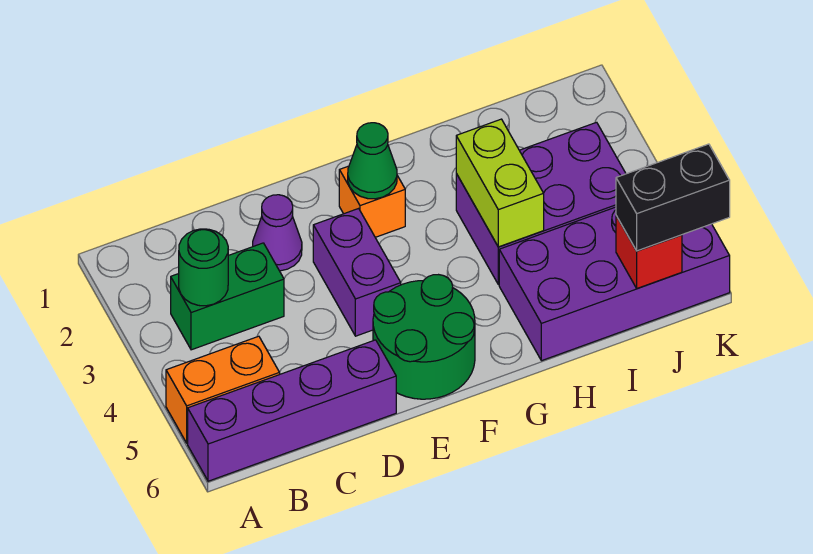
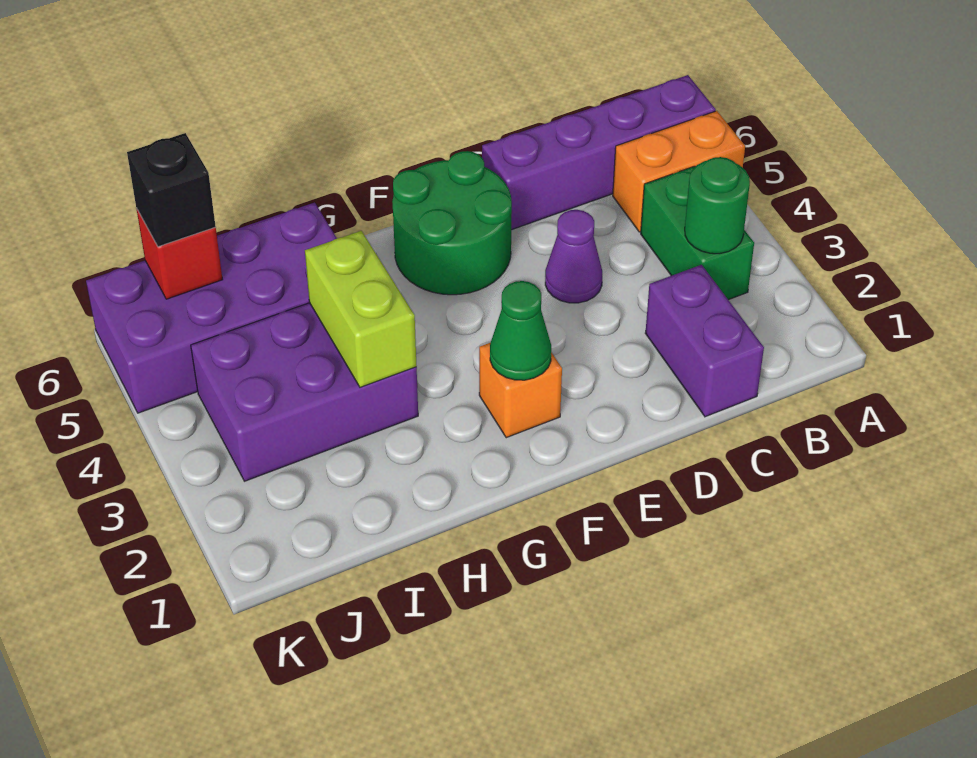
green brick B3:C3 level 1 -> green brick B3:B4 level 1
purple cone D2 level 1 -> purple cone D4 level 1
purple brick E3:E4 level 1 -> purple brick C1:C2 level 1
black brick J6:K6 level 3 -> black brick J6 level 3

